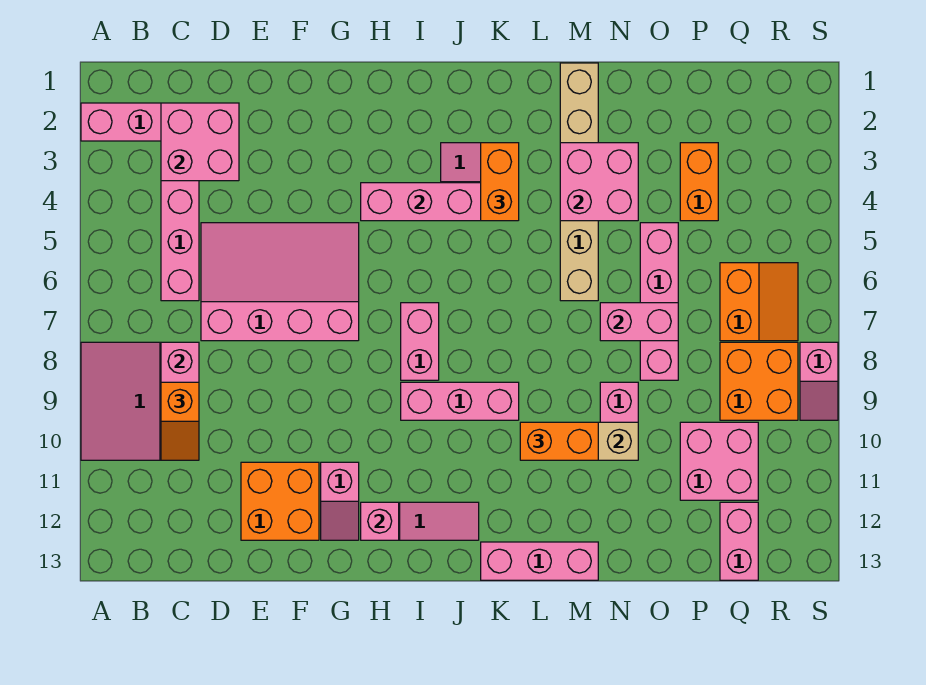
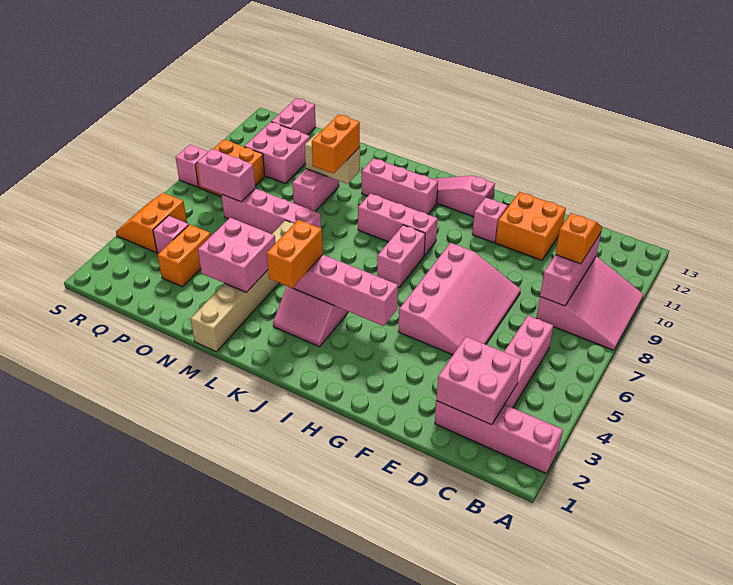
pink slope D5:G7 level 1 top 7 -> pink slope E5:G8 level 1 top G
pink brick H12 level 2 -> pink brick Q4 level 1
pink brick K13:M13 level 1 -> pink brick J11:L11 level 1
orange brick L10:M10 level 3 -> orange brick M9:M10 level 3
pink brick N7:O7 level 2 -> pink brick P7:Q7 level 2
pink brick O5:O8 level 1 -> pink brick M7:P7 level 1
orange slope Q6:R7 level 1 top Q -> orange slope R4:S5 level 1 top R

